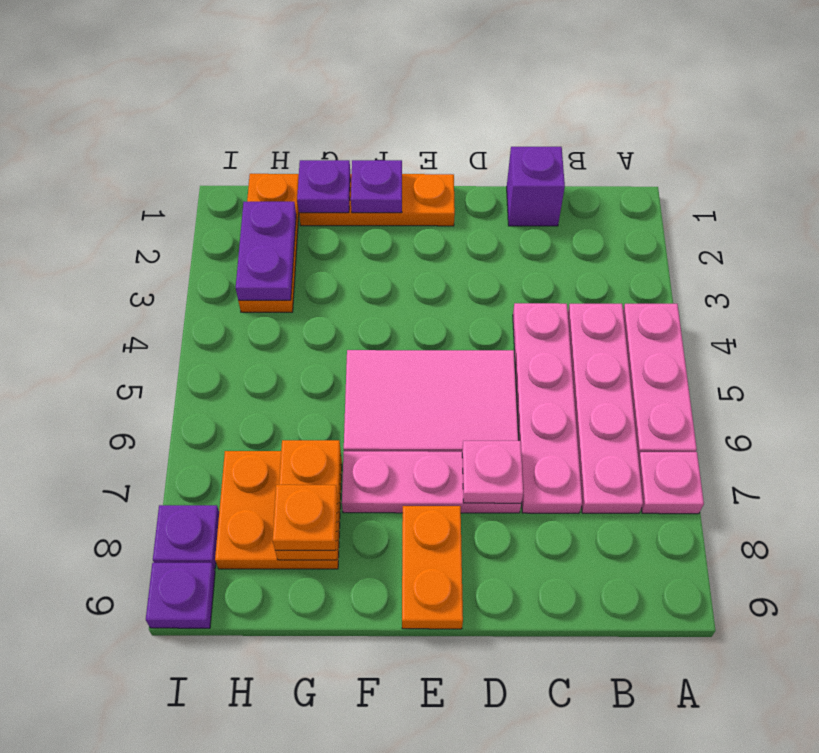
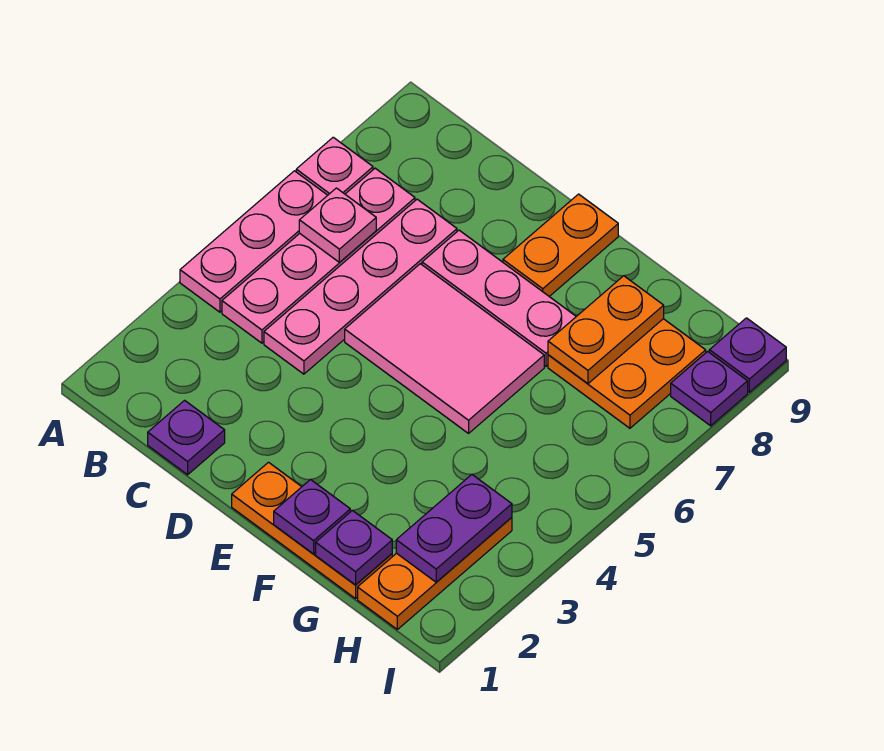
purple brick C1 level 1 -> purple plate C1 level 1
pink plate D7 level 2 -> pink plate B6 level 2
orange plate G8 level 3 -> none

